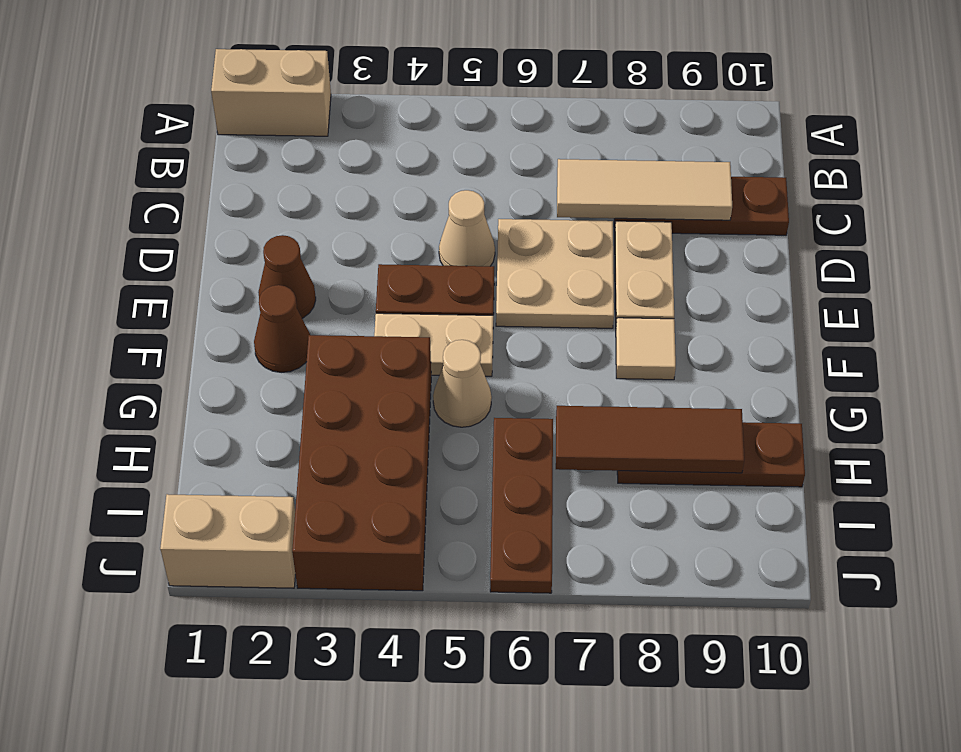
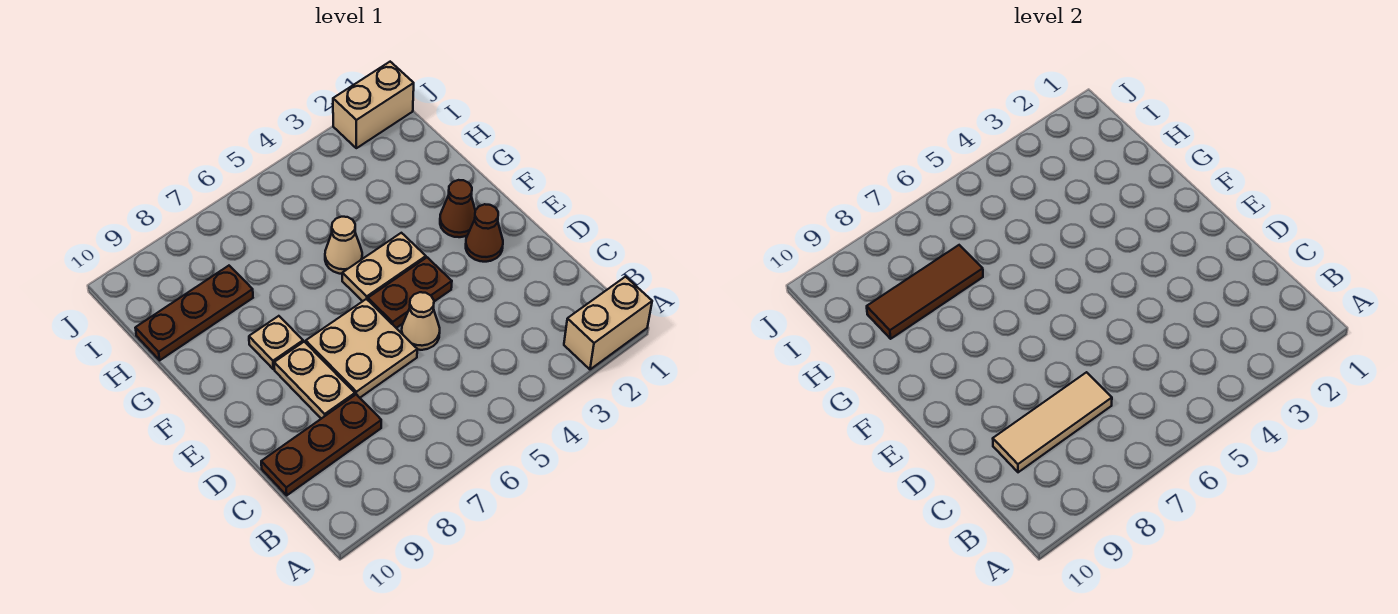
tan tile F8 level 1 -> tan plate F8 level 1
brown brick G3:J4 level 1 -> none
brown plate H6:J6 level 1 -> none

